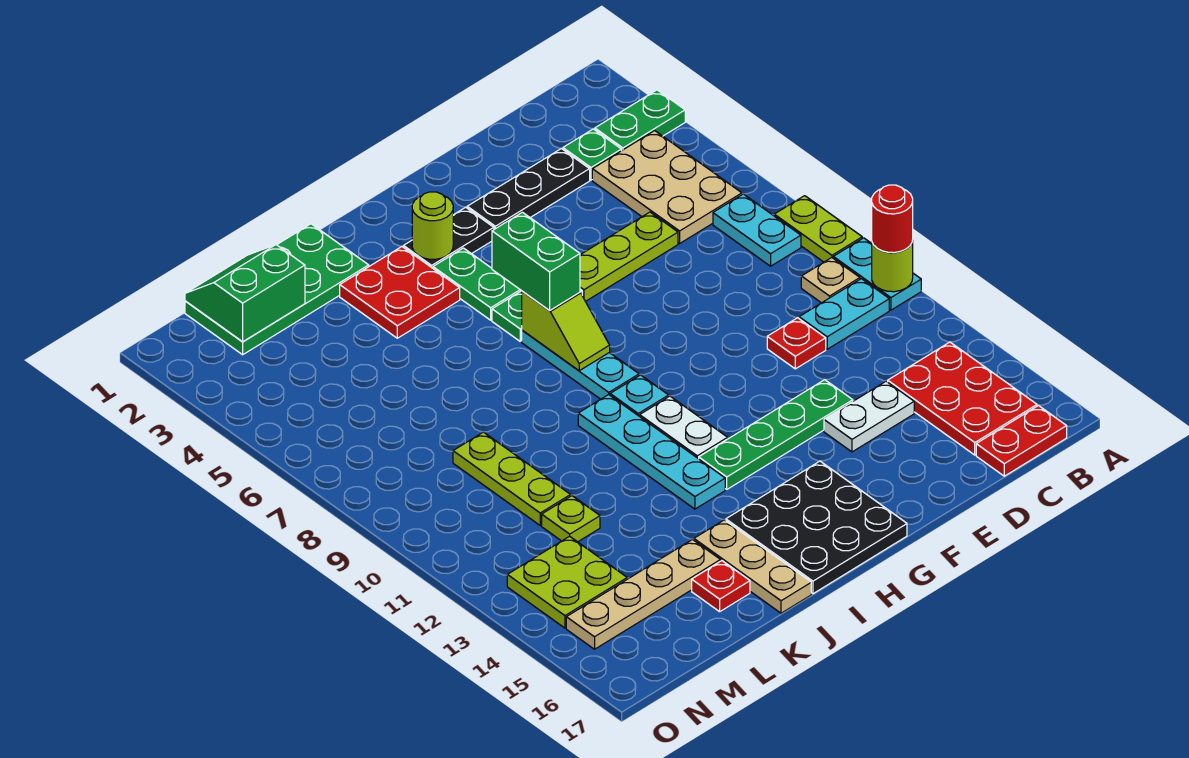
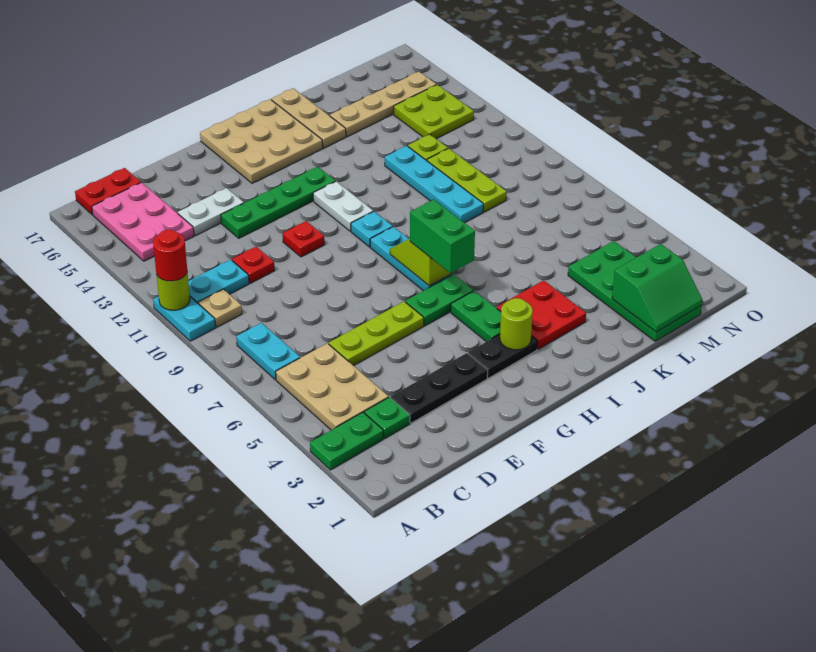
lime plate A8:A9 level 1 -> none
red plate B14:C16 level 1 -> pink plate B14:C16 level 1
black plate G15:I17 level 1 -> tan plate G15:I17 level 1
cyan plate I10:I13 level 1 -> cyan plate K9:K12 level 1
green plate J1:M2 level 1 -> green plate L1:M4 level 1
red plate K16 level 1 -> red plate F11 level 1

